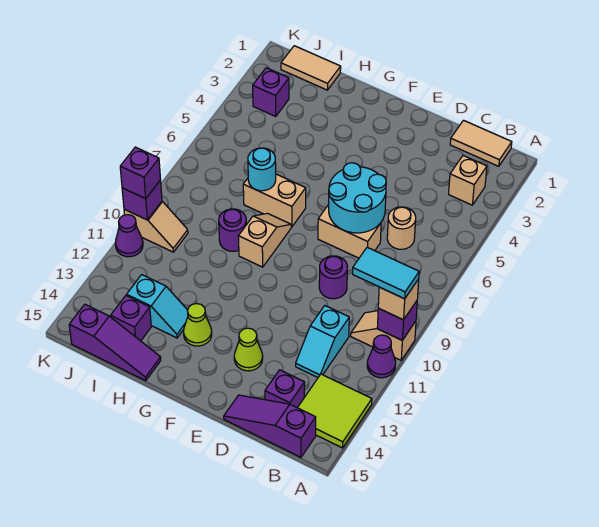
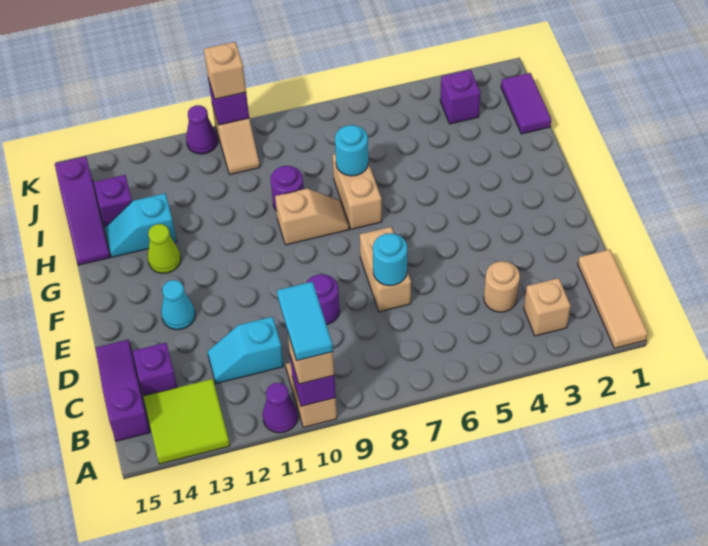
tan tile B1:C1 level 1 -> tan tile A1:C1 level 1
tan round brick C6 level 1 -> tan round brick C4 level 1
cyan round brick D6:E7 level 2 -> cyan round brick D7 level 2
lime cone E13 level 1 -> cyan cone E13 level 1
cyan slope H13:I13 level 1 top I -> cyan slope H13:H14 level 1 top 13
tan tile I1:J1 level 1 -> purple tile I1:J1 level 1
purple brick K10 level 3 -> tan brick K10 level 3

